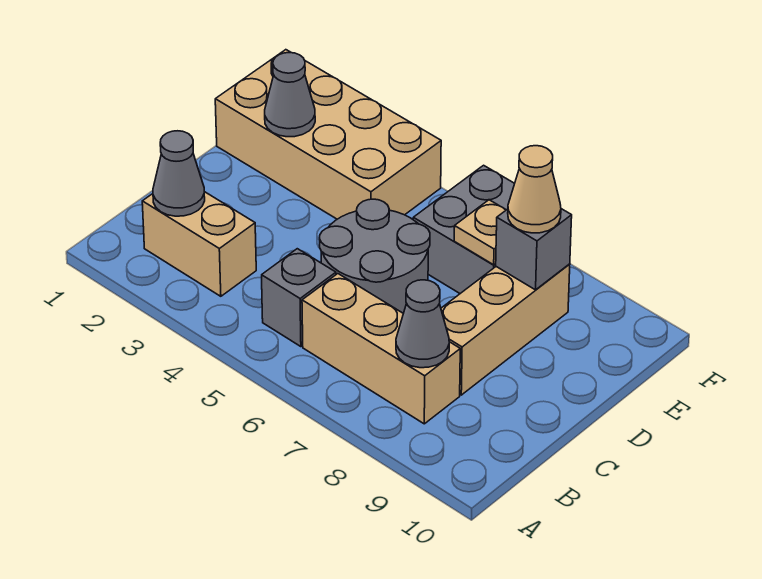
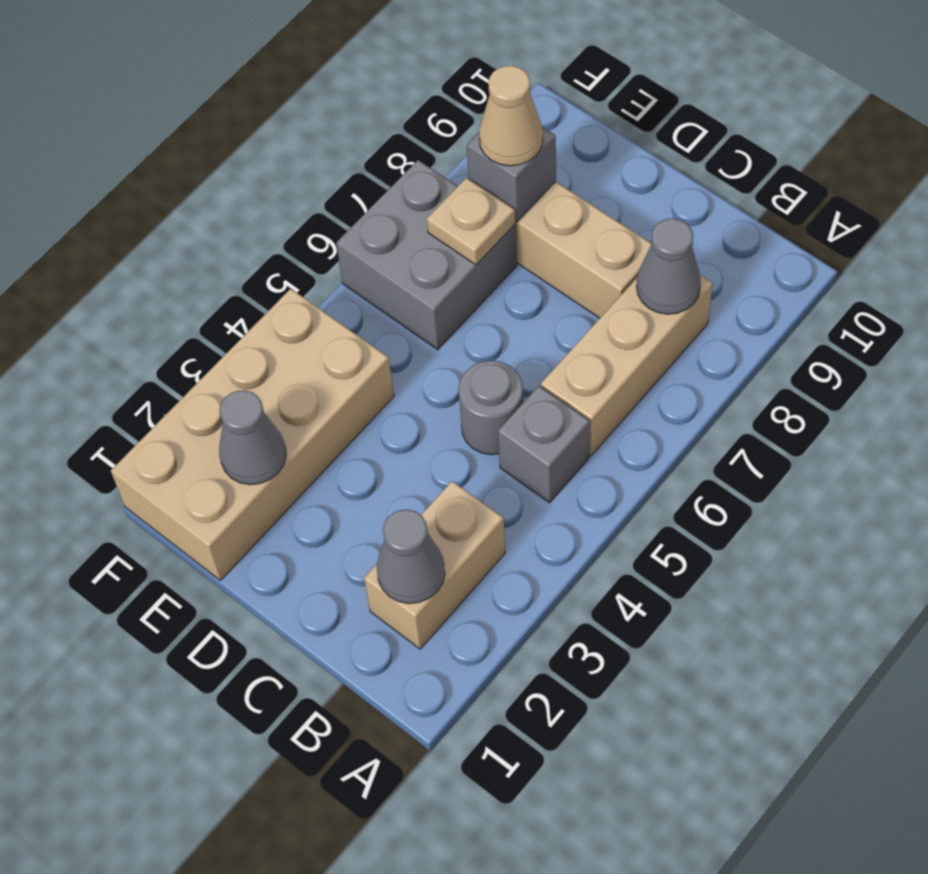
grey round brick C5:D6 level 1 -> grey round brick C5 level 1

